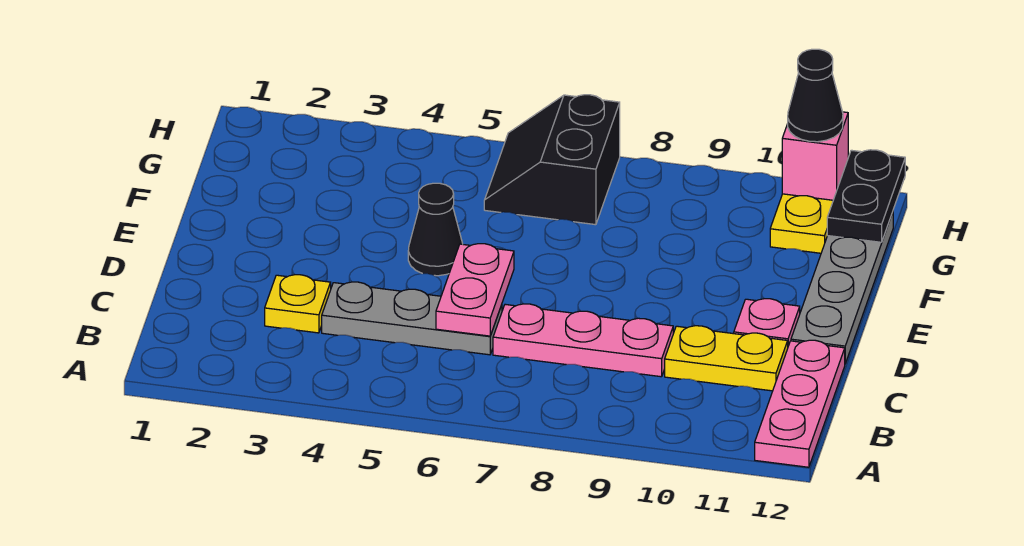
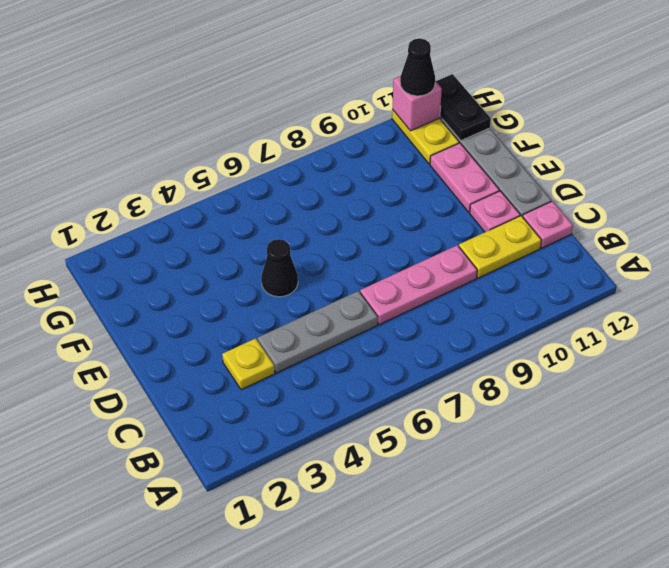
pink plate A12:C12 level 1 -> pink plate C12 level 1
pink plate C6:D6 level 2 -> pink plate E11:F11 level 1
black slope G6:H7 level 1 top 7 -> none

